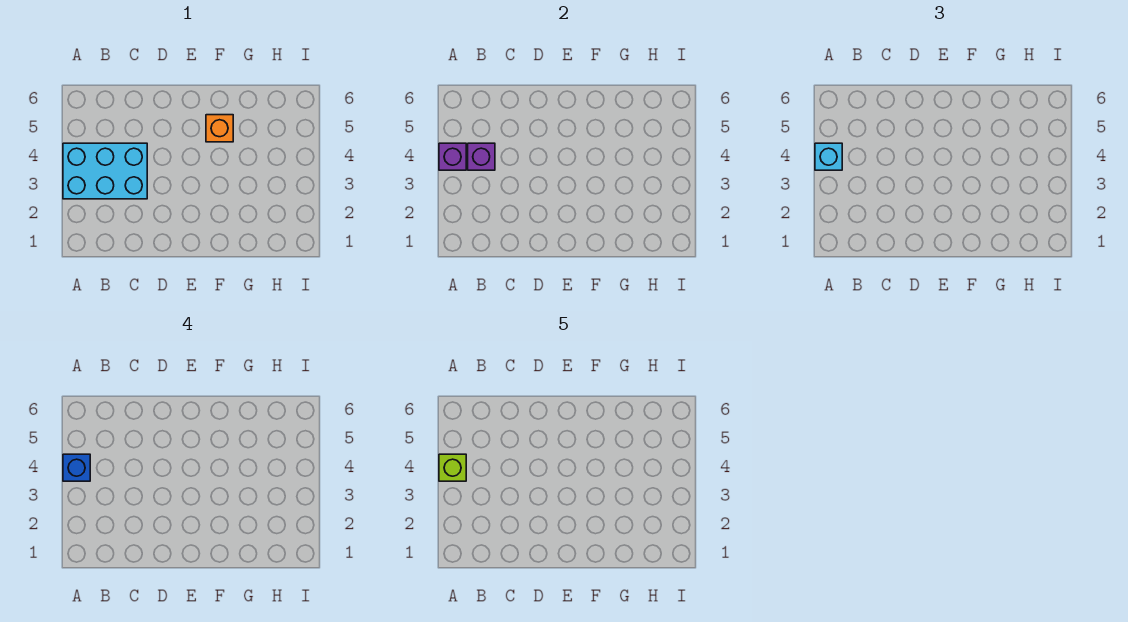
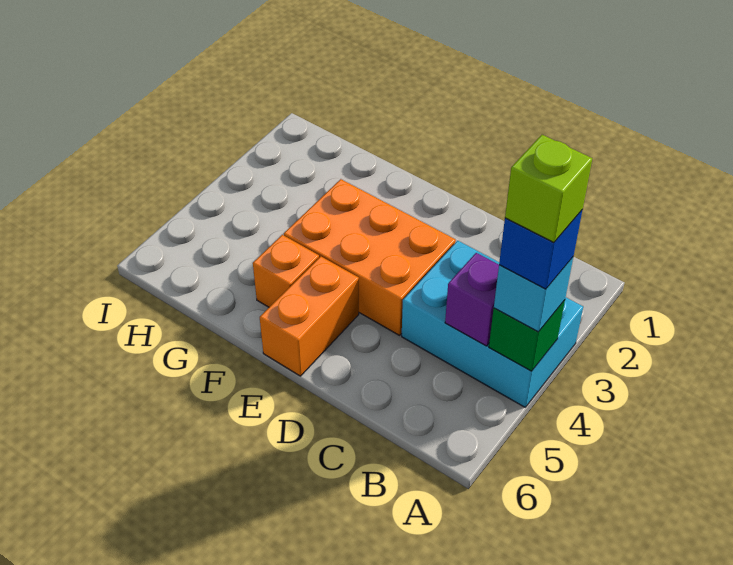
purple brick A4 level 2 -> green brick A4 level 2
none -> orange brick D3:F4 level 1
none -> orange brick E5:E6 level 1

